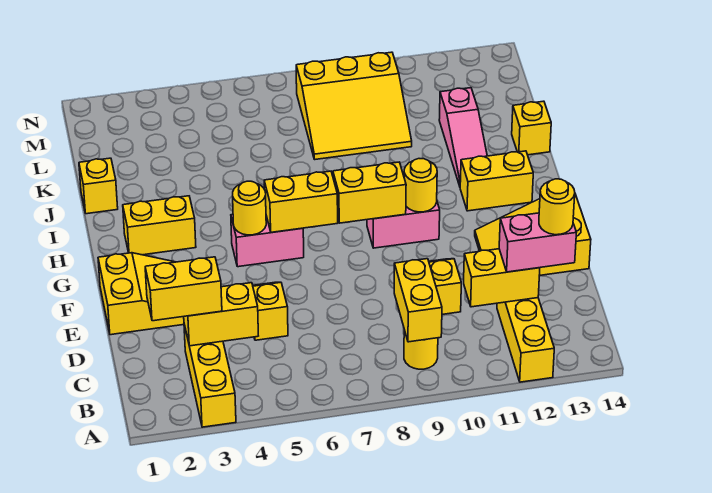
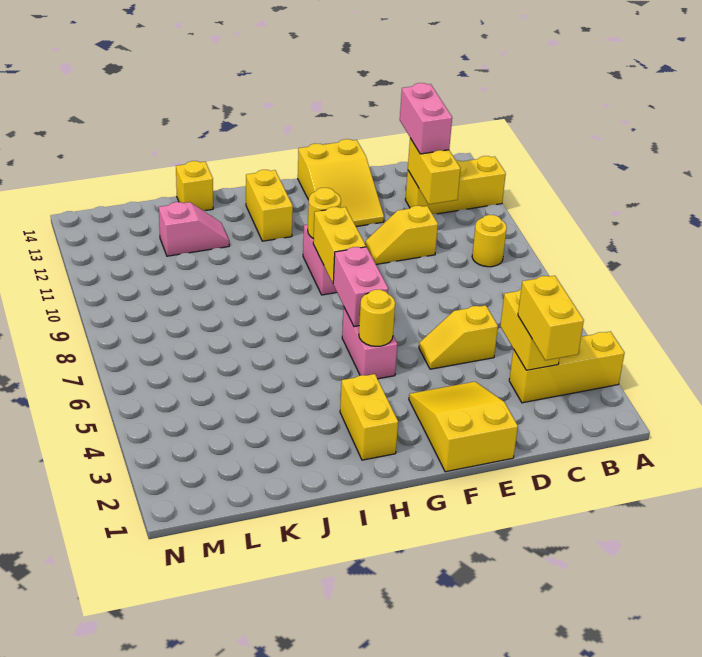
yellow brick B9:C9 level 2 -> none
yellow round brick C13 level 4 -> none
yellow brick G6:G7 level 2 -> pink brick G6:G7 level 2
pink slope I12:K12 level 1 top K -> pink slope J12:K12 level 1 top K
yellow brick J1 level 1 -> none
yellow slope K8:M10 level 1 top M -> none

